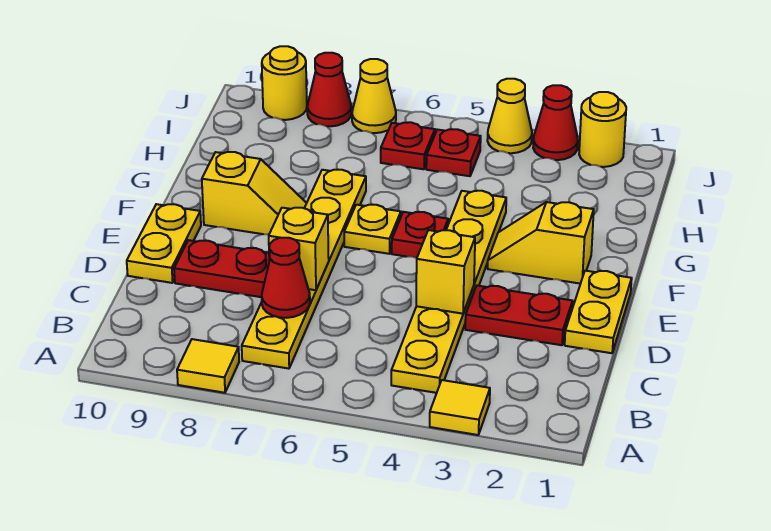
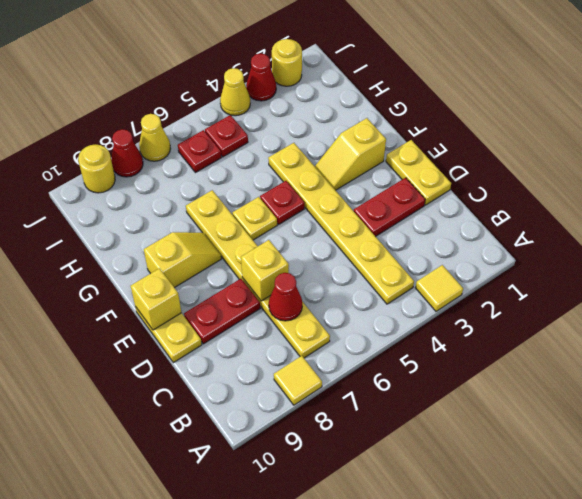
yellow brick D4 level 2 -> yellow brick E10 level 2

